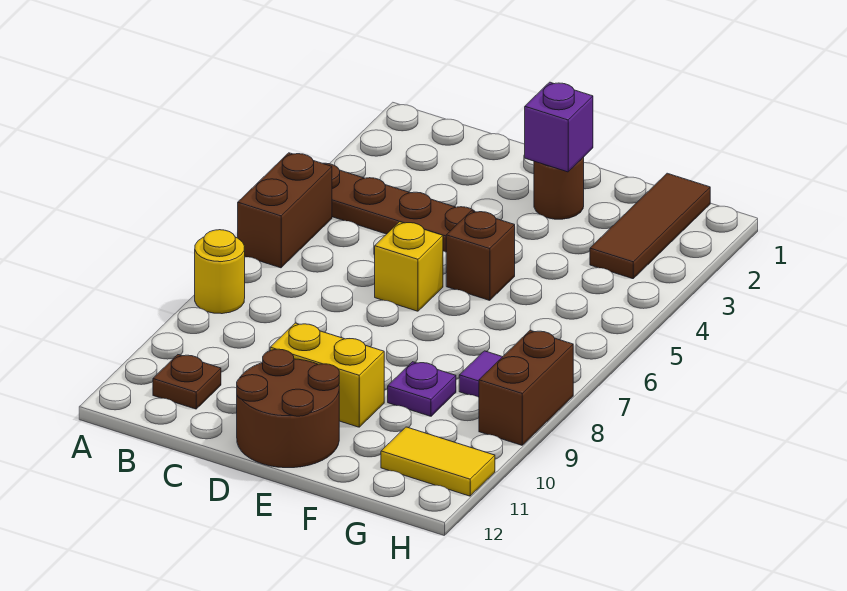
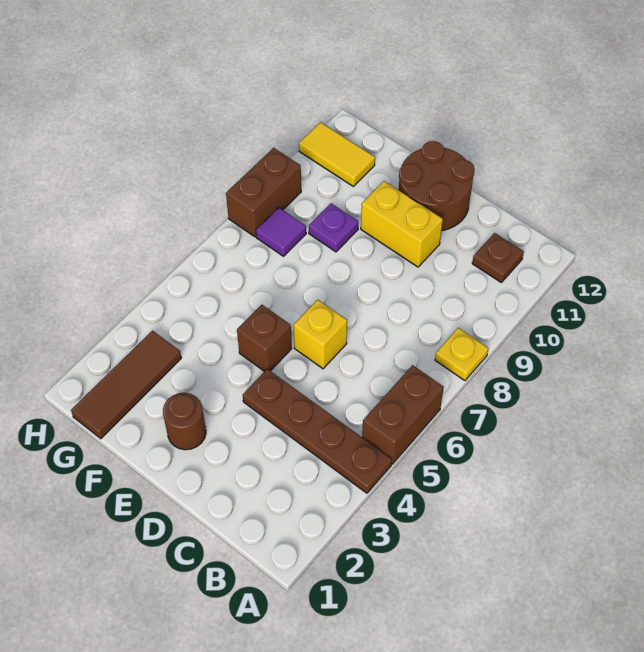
yellow round brick A8 level 1 -> yellow plate A8 level 1
purple brick E2 level 2 -> none

